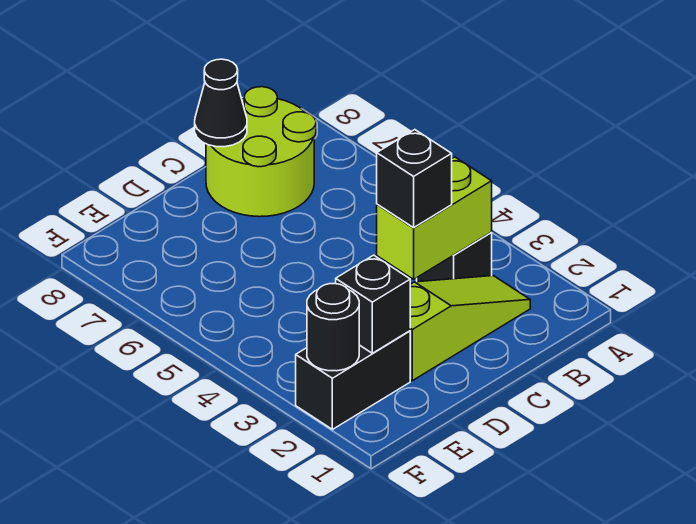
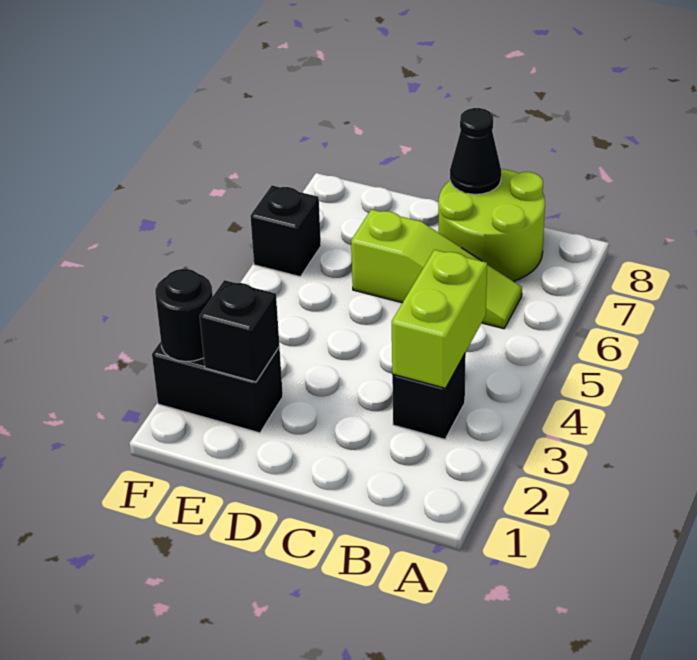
lime slope B2:D2 level 1 top D -> lime slope B6:D6 level 1 top D
lime brick B3:C3 level 2 -> lime brick B3:B4 level 2
black brick C3 level 3 -> black brick F6 level 1

